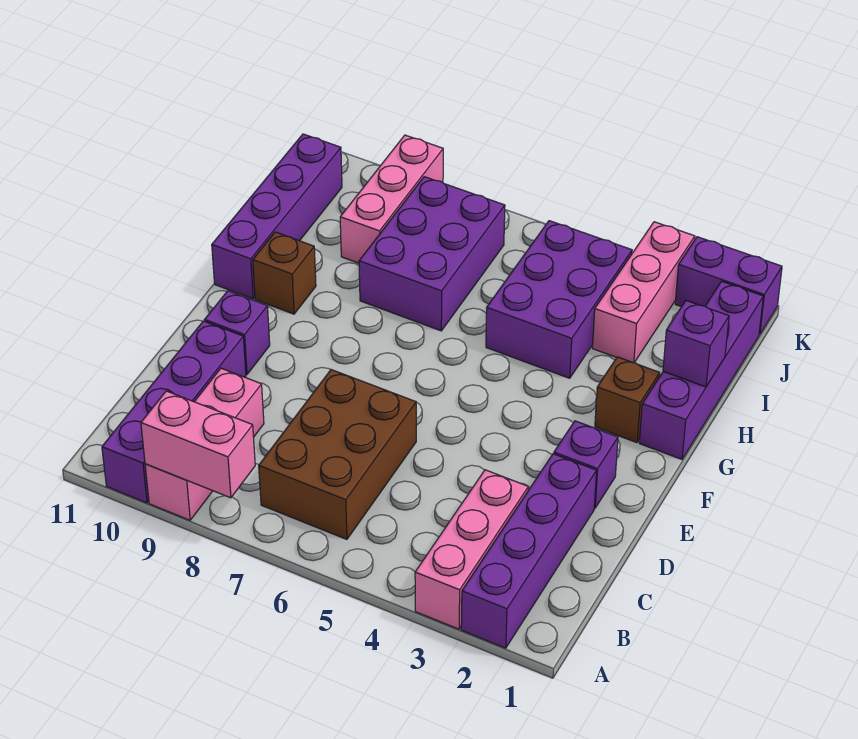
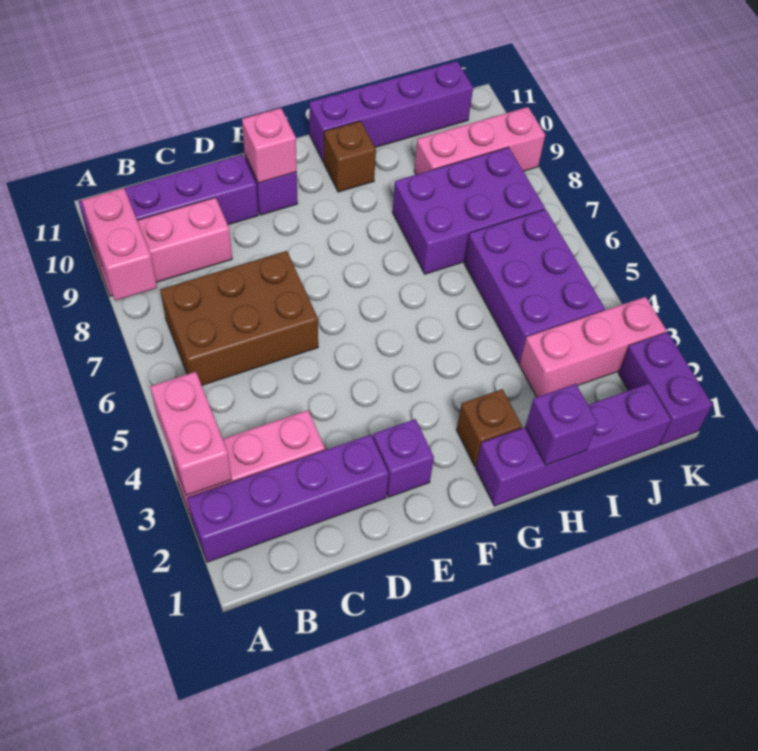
none -> pink brick A3:A4 level 2
none -> pink brick E10 level 2
purple brick H4:J5 level 1 -> purple brick I4:J6 level 1

